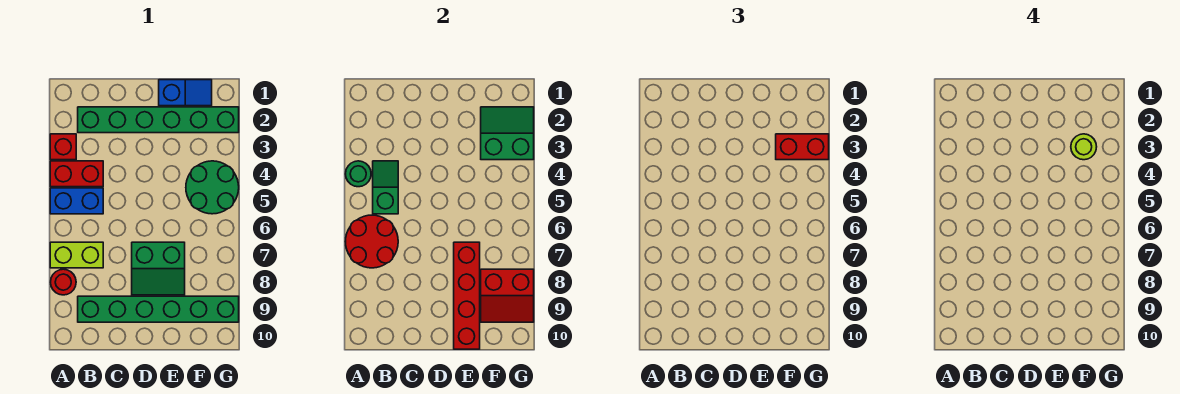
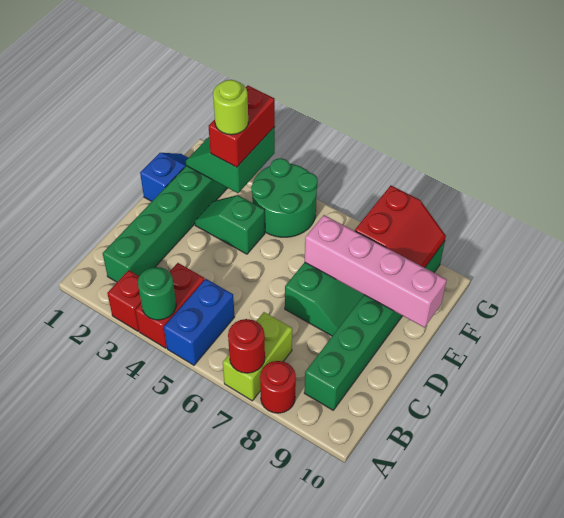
red round brick A6:B7 level 2 -> red round brick A7 level 2
green slope B4:B5 level 2 top 5 -> green slope E3:E4 level 1 top 4
red brick E7:E10 level 2 -> pink brick E7:E10 level 2

